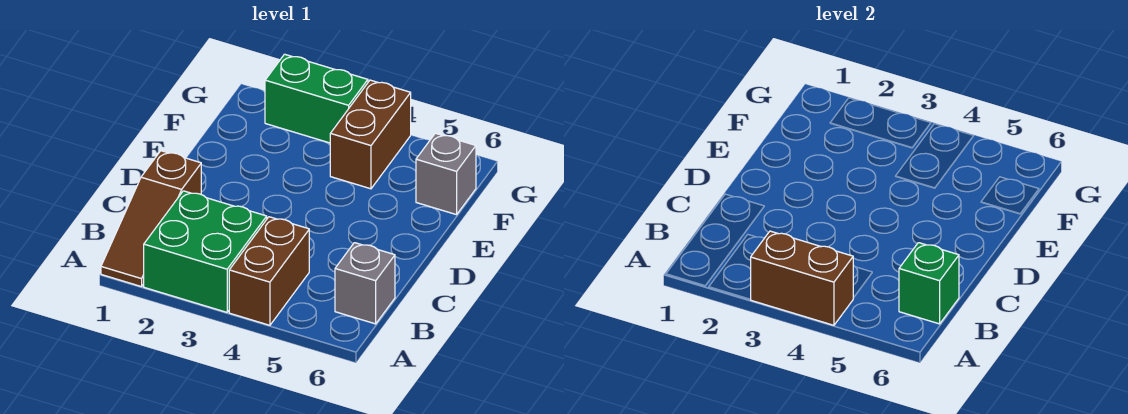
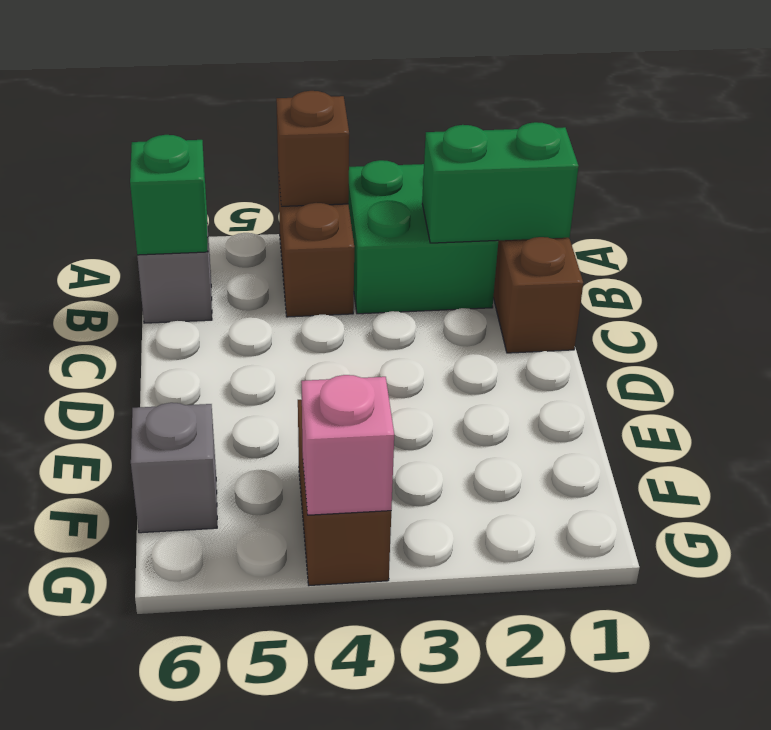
brown brick A3:A4 level 2 -> brown brick A4 level 2
green brick G2:G3 level 1 -> green brick B1:B2 level 2
none -> pink brick G4 level 2

